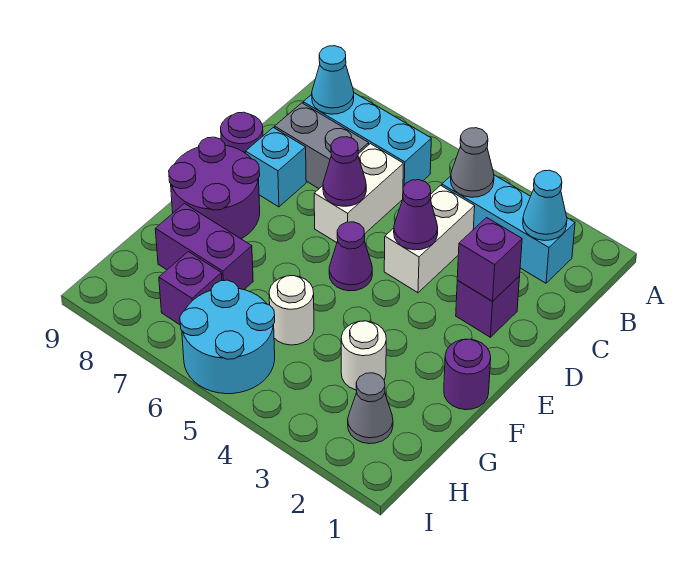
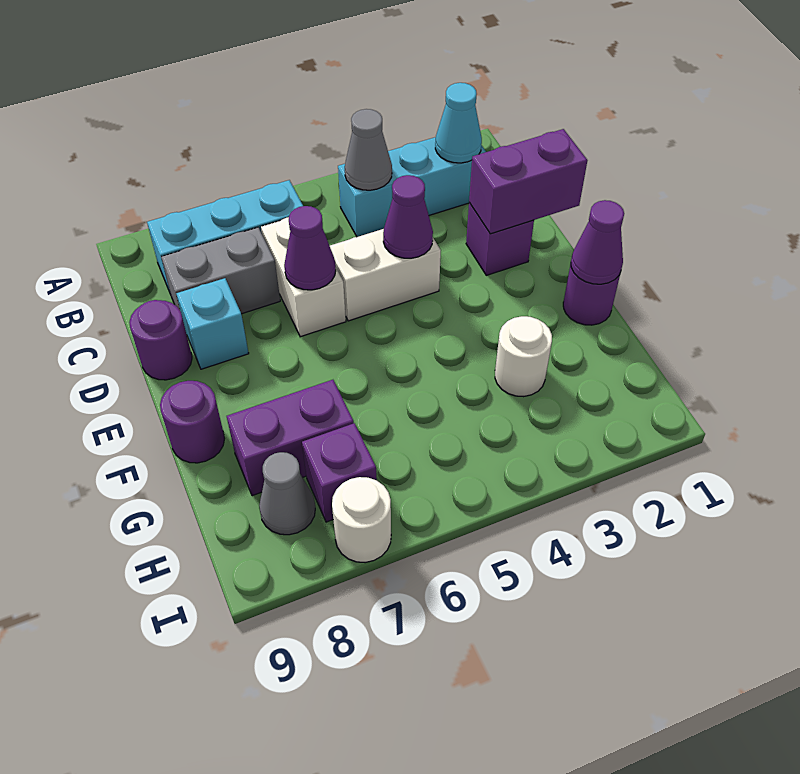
cyan cone B8 level 2 -> none
white brick C4:D4 level 1 -> white brick D4:D5 level 1
purple brick D2 level 2 -> purple brick D1:D2 level 2
purple cone E5 level 1 -> purple cone F1 level 2
purple round brick E8:F9 level 1 -> purple round brick F9 level 1
white round brick G5 level 1 -> white round brick I7 level 1
grey cone H2 level 1 -> grey cone H8 level 1
cyan round brick H5:I6 level 1 -> none

